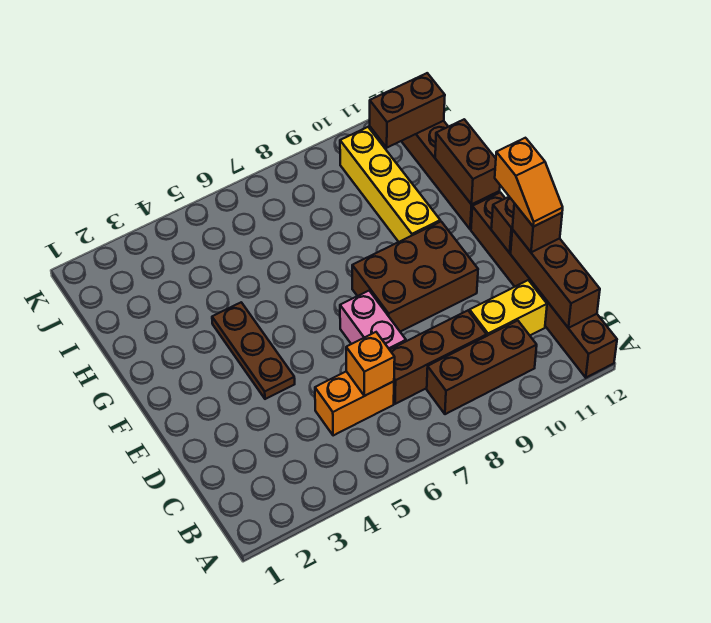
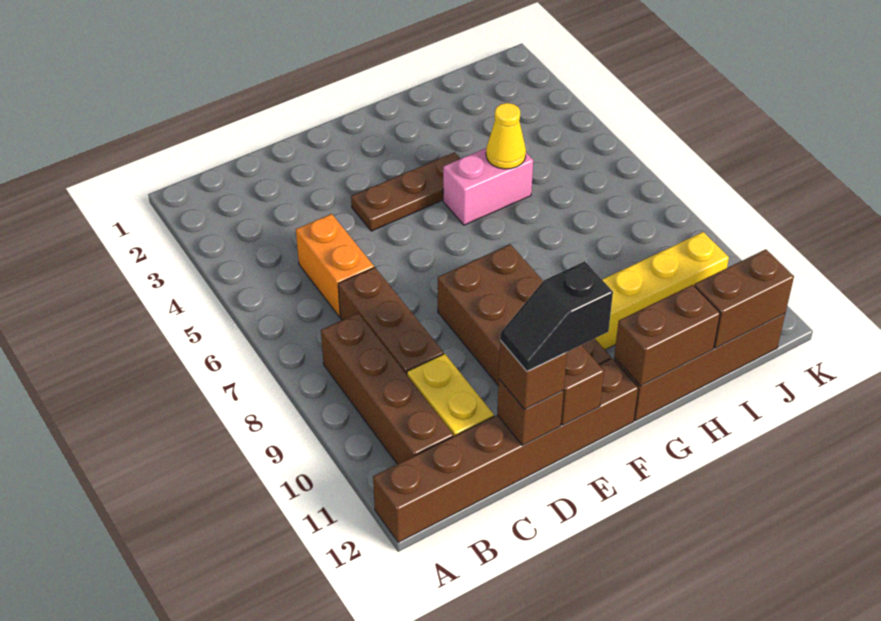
brown brick B8:B10 level 1 -> brown brick B8:B11 level 1
brown brick B12:D12 level 2 -> brown brick D12 level 2
orange brick C6 level 2 -> none
pink brick D7:E7 level 1 -> pink brick G5:H5 level 1
orange slope D12:E12 level 4 top E -> black slope D12:E12 level 4 top E
brown brick E8:F10 level 1 -> brown brick E8:F11 level 1
none -> yellow cone H5 level 2
brown brick J11:J12 level 2 -> brown brick I12:J12 level 2

